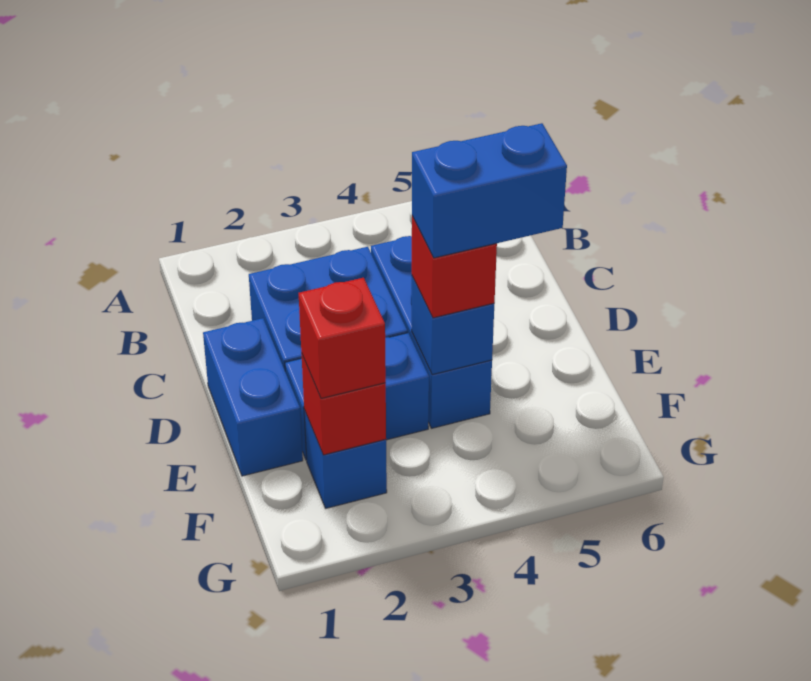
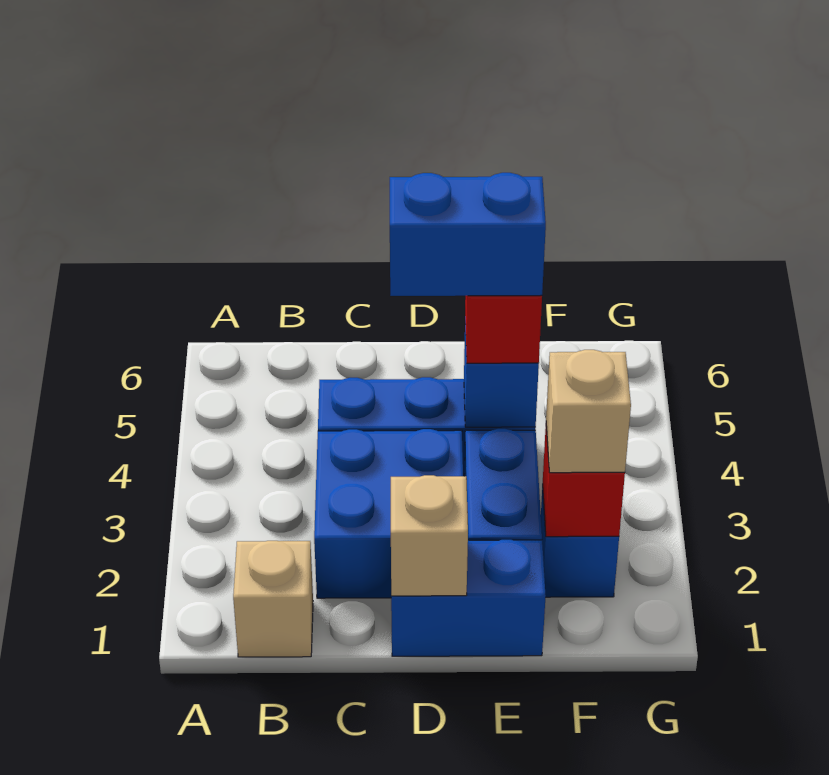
none -> tan brick B1 level 1
none -> tan brick D1 level 2
blue brick E4:E5 level 4 -> blue brick D4:E4 level 4
red brick F2 level 3 -> tan brick F2 level 3

